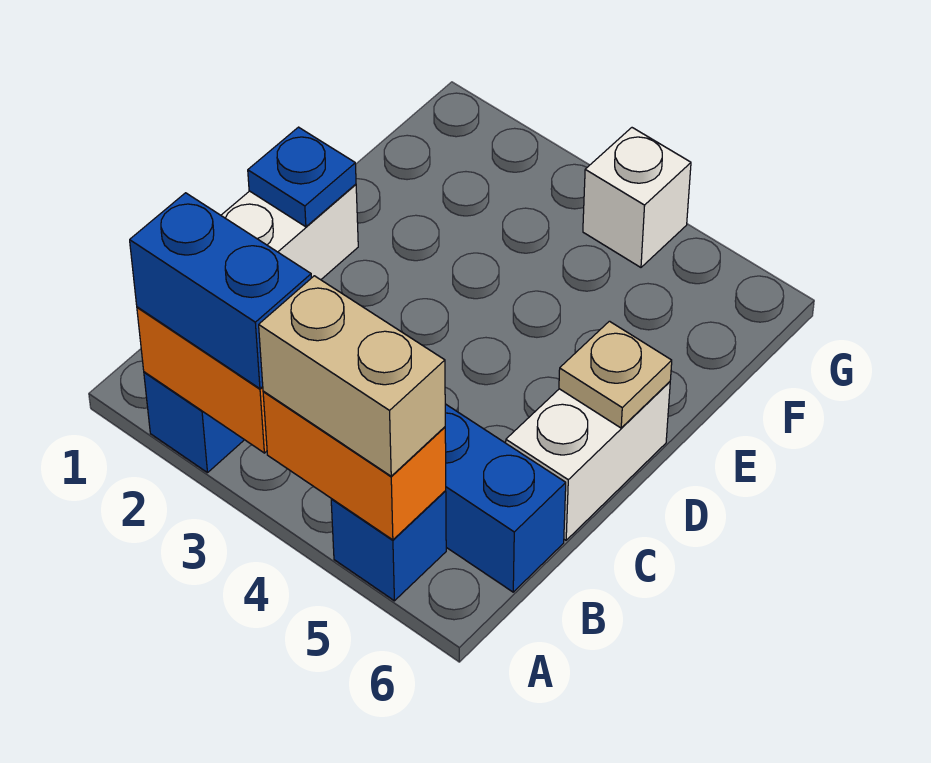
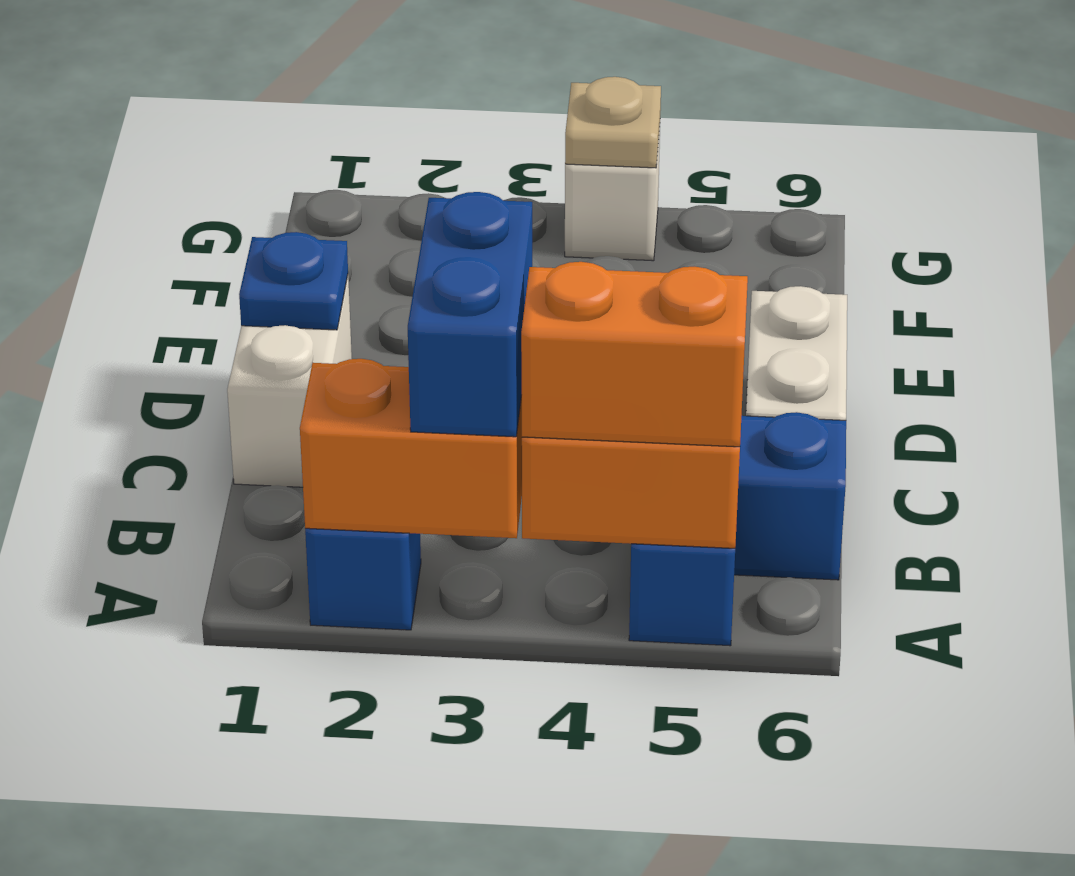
blue brick A2:A3 level 3 -> blue brick A3:B3 level 3
tan brick A4:A5 level 3 -> orange brick A4:A5 level 3
tan plate D6 level 2 -> tan plate G4 level 2

